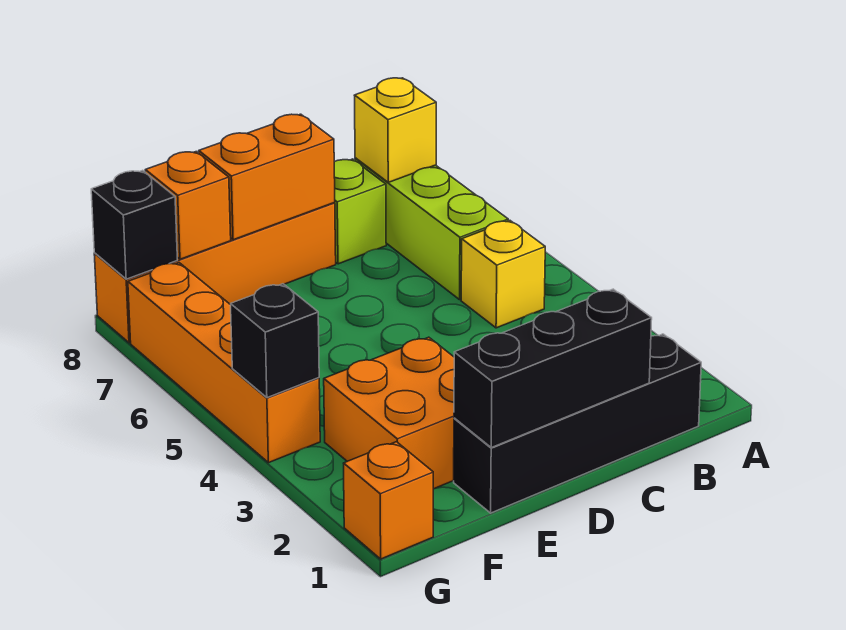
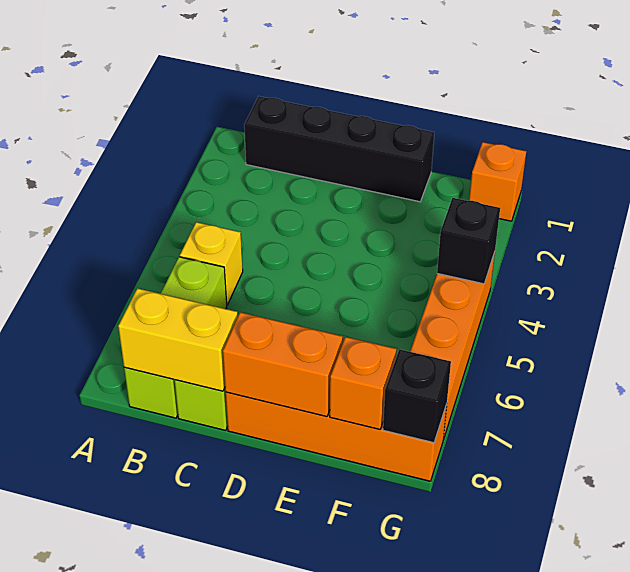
yellow brick B8 level 2 -> yellow brick B8:C8 level 2
black brick C1:E1 level 2 -> none
orange brick E2:F3 level 1 -> none

